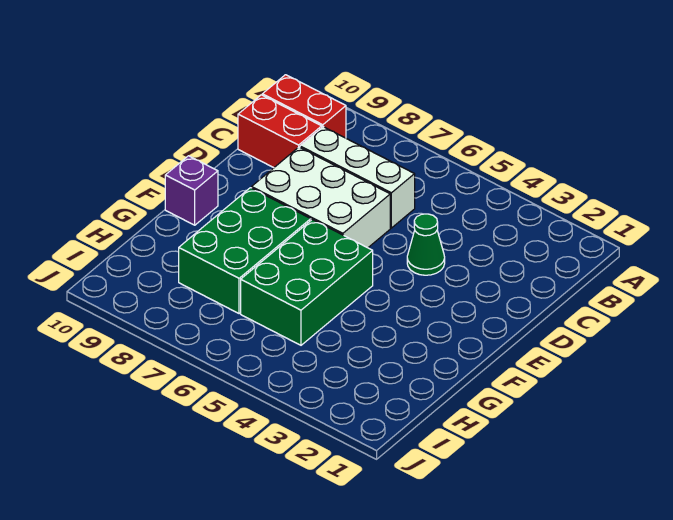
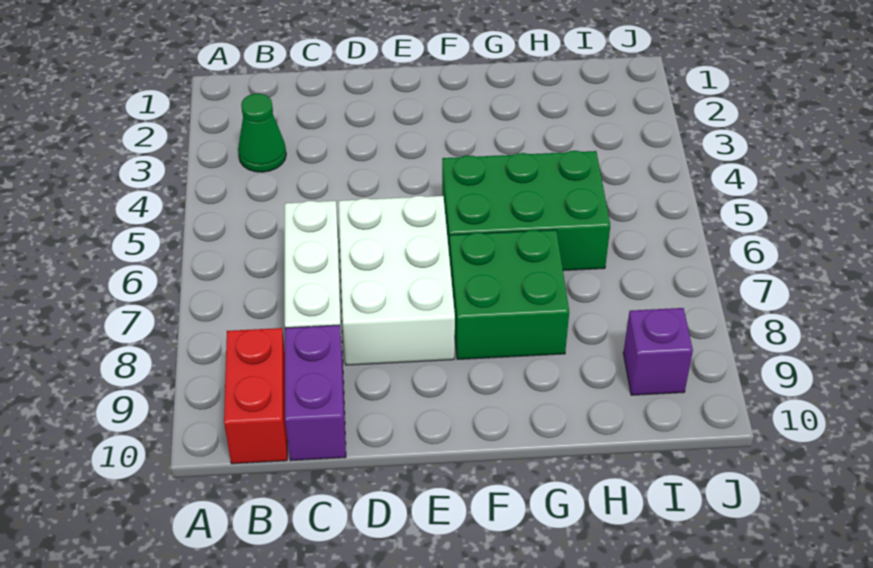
red brick C9:C10 level 1 -> purple brick C9:C10 level 1
green cone D4 level 1 -> green cone B3 level 1
green brick F7:H8 level 1 -> green brick F7:G8 level 1
purple brick F10 level 1 -> purple brick I9 level 1

